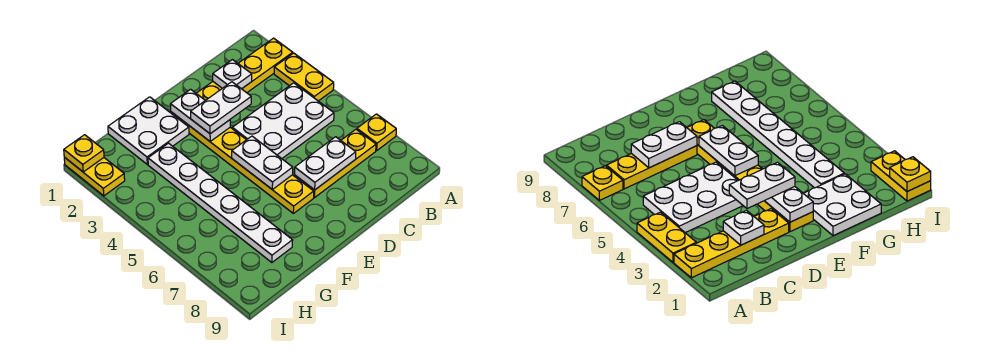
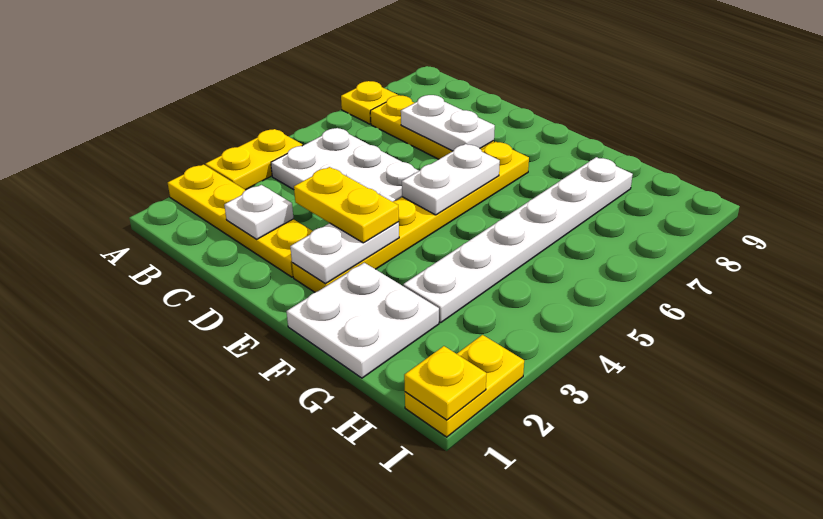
white plate D3:E3 level 3 -> yellow plate D3:E3 level 3

